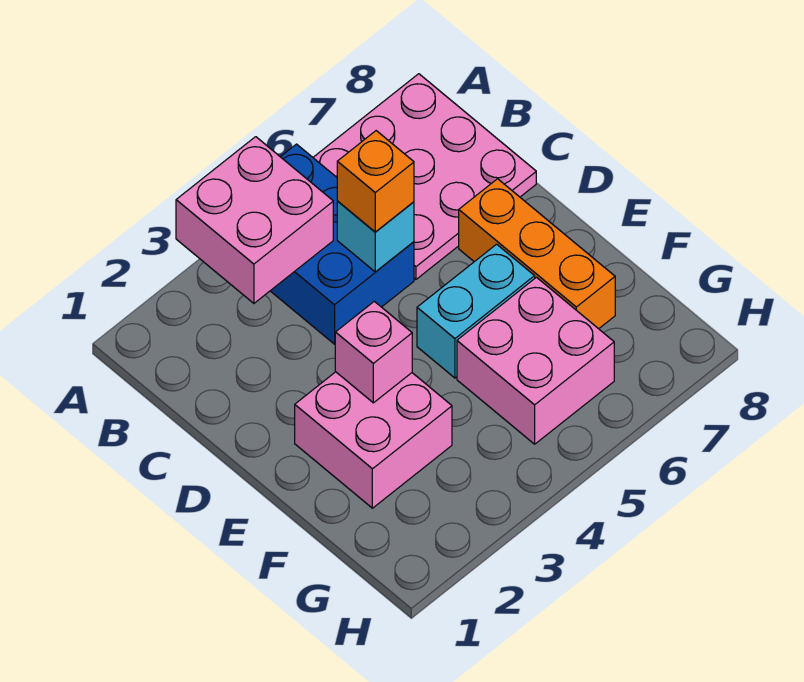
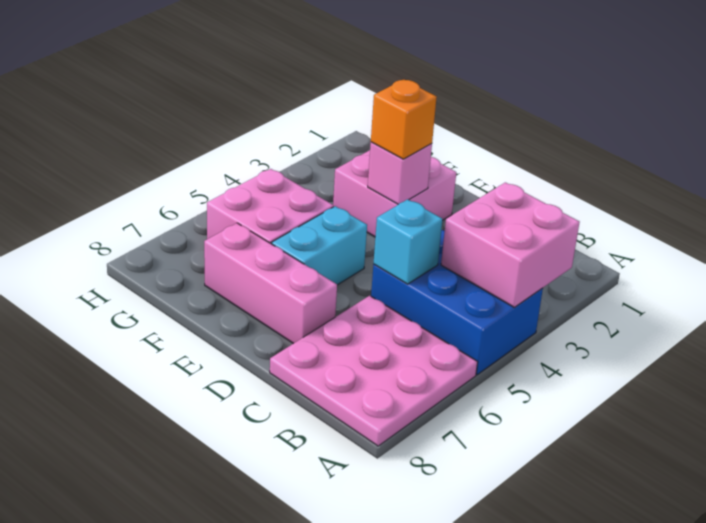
orange brick C5 level 3 -> orange brick E3 level 3
orange brick D7:F7 level 1 -> pink brick D7:F7 level 1

